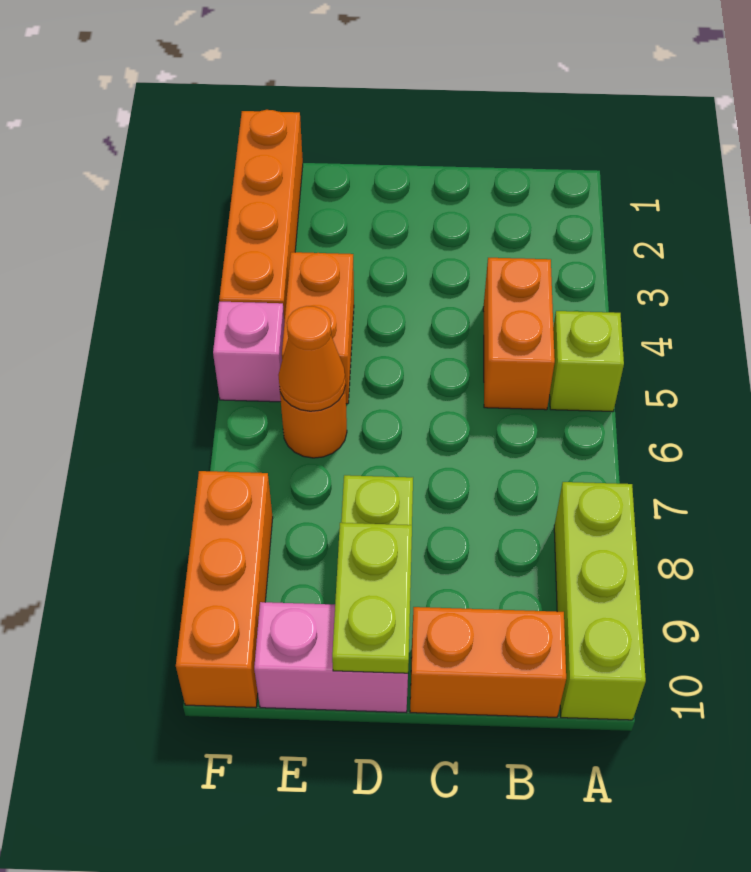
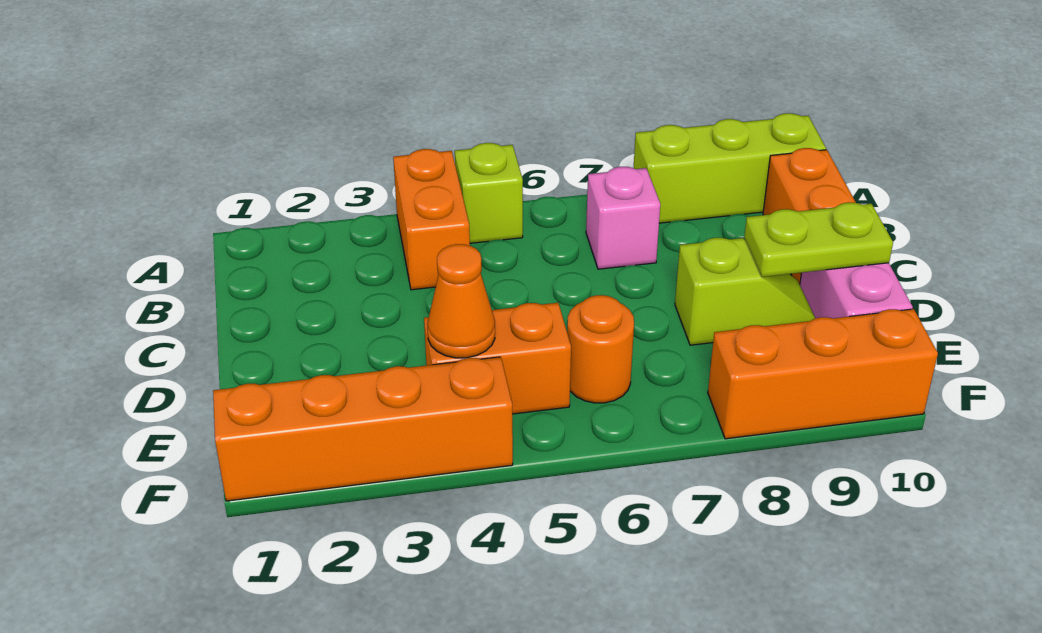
orange brick B4:B5 level 1 -> orange brick A4:B4 level 1
orange cone E6 level 2 -> orange cone E4 level 2
pink brick F5 level 1 -> pink brick B7 level 1

